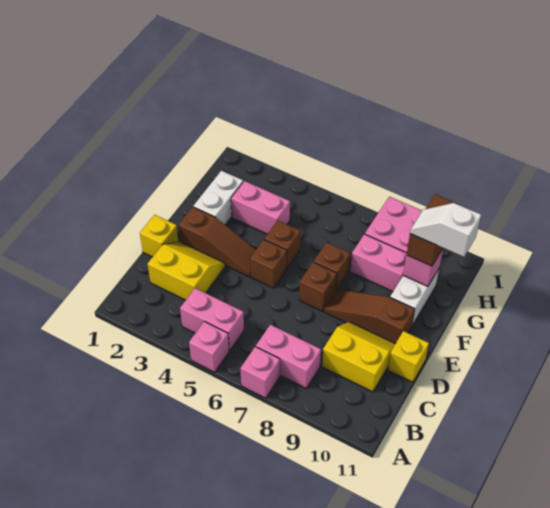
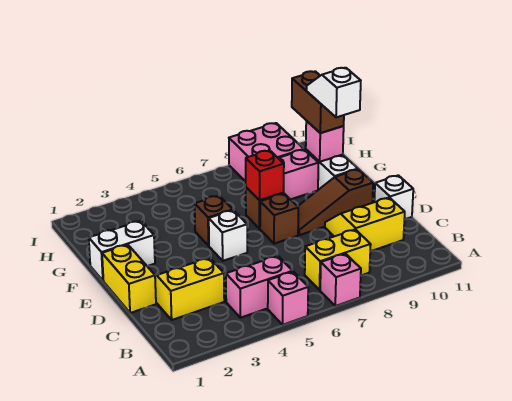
pink brick B7:B8 level 1 -> yellow brick B7:B8 level 1
yellow brick D1 level 1 -> yellow brick D1:E1 level 1
yellow brick D11 level 1 -> white brick D11 level 1
brown slope E2:E4 level 1 top 2 -> none
brown brick E5 level 1 -> white brick E5 level 1
white brick F2:G2 level 1 -> white brick F1:F2 level 1
none -> red brick F7 level 2
pink brick G3:G4 level 1 -> none
white slope G10:G11 level 4 top 11 -> white slope F10:G10 level 4 top F

